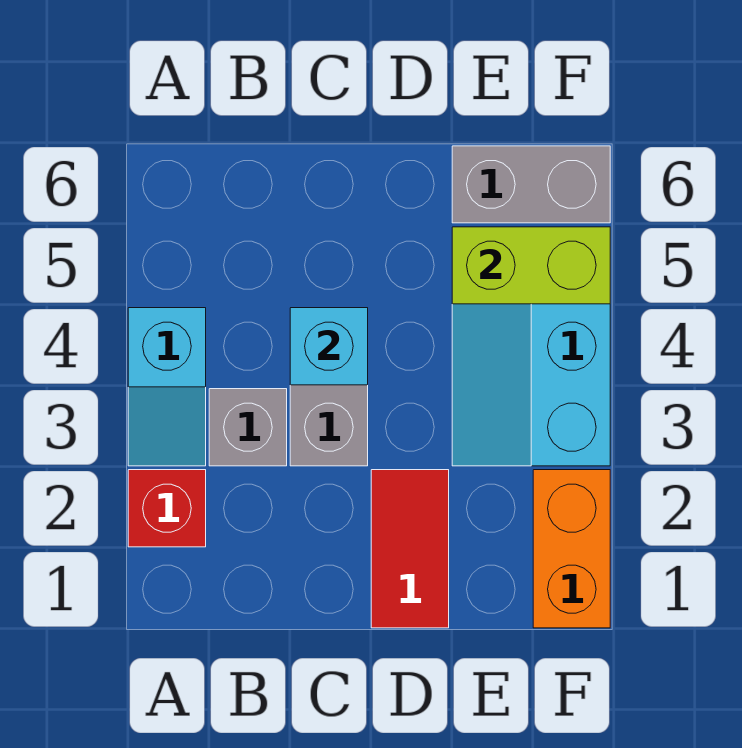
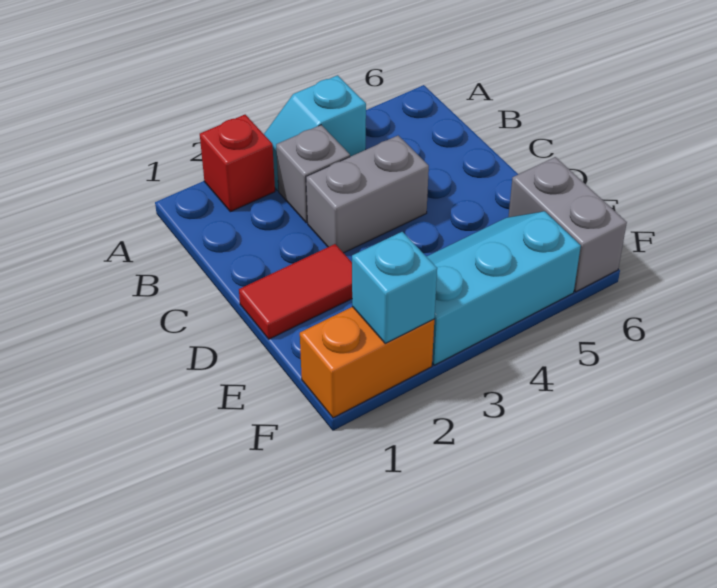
cyan brick C4 level 2 -> cyan brick F2 level 2
lime brick E5:F5 level 2 -> none

